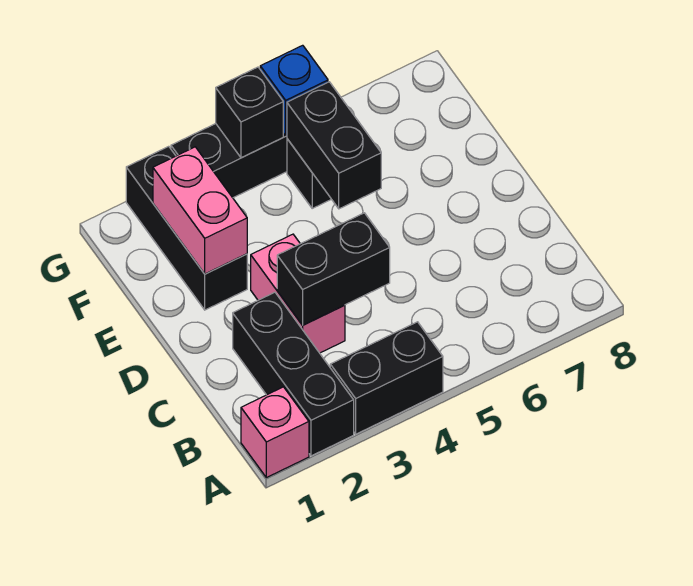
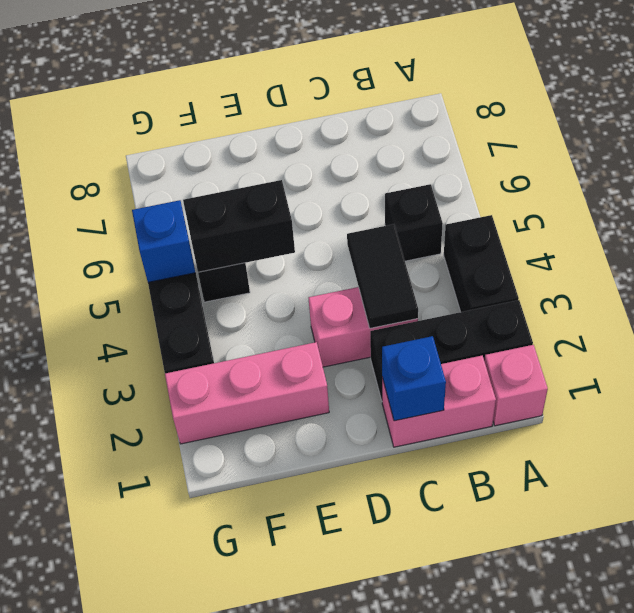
none -> blue brick C1 level 2
black brick C3:C4 level 2 -> black tile C3:C4 level 2
black brick E2:G2 level 1 -> pink brick E2:G2 level 1
pink brick E2:F2 level 2 -> pink brick B1:C1 level 1
black brick G4 level 2 -> black brick B5 level 1

